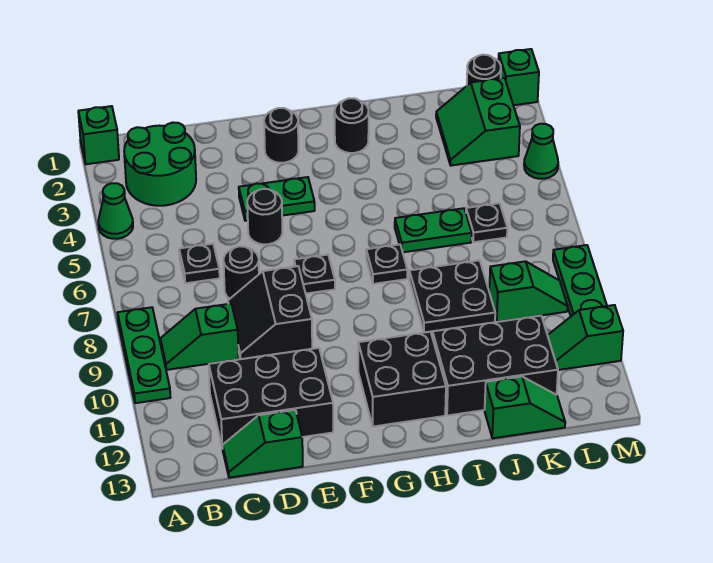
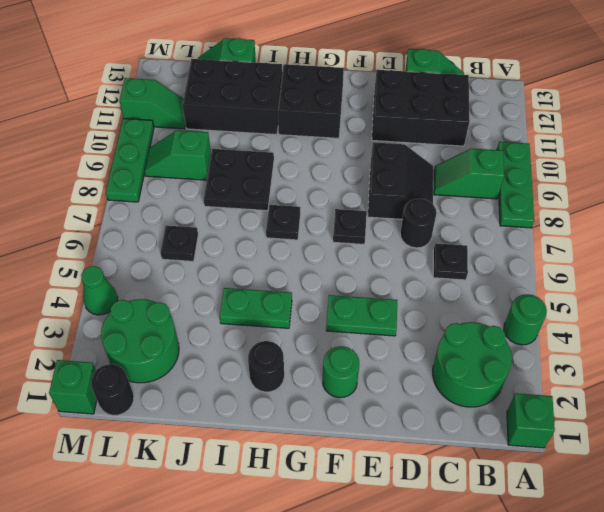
green cone A4 level 1 -> green round brick A4 level 1
green slope B9:C9 level 1 top C -> green slope B9:C9 level 1 top B
black round brick E5 level 1 -> none
black round brick F2 level 1 -> green round brick F2 level 1
green plate I6:J6 level 1 -> green plate H4:I4 level 1
green slope K2:L3 level 1 top L -> green round brick K2:L3 level 1

